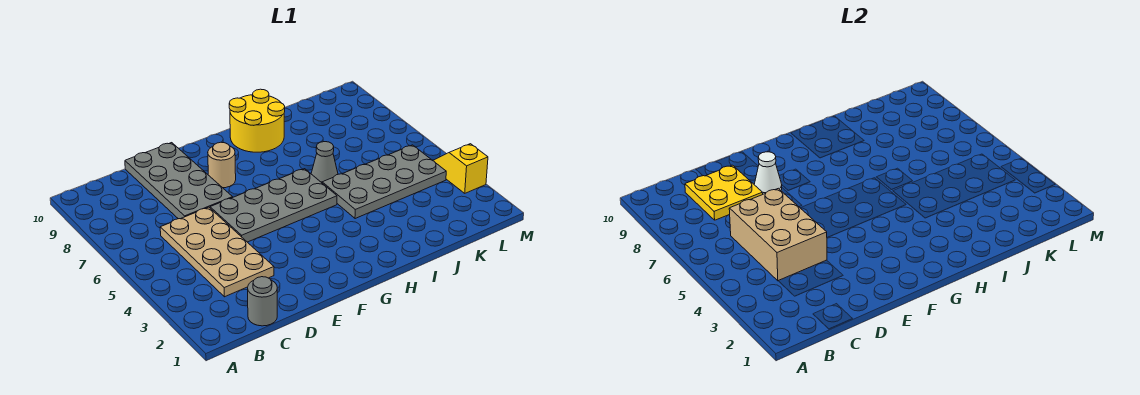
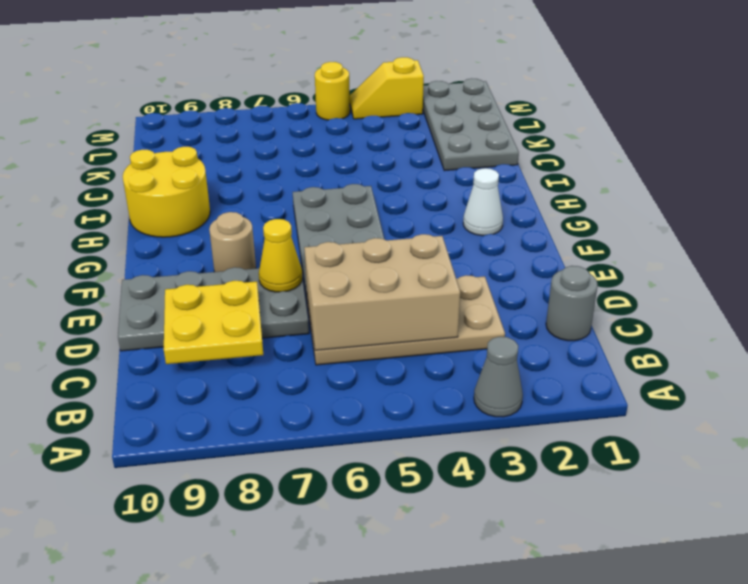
none -> yellow cone E7 level 2
white cone E8 level 2 -> white cone G2 level 1
grey plate I4:L5 level 1 -> grey plate J1:M2 level 1
grey cone I6 level 1 -> grey cone A3 level 1
none -> yellow round brick M5 level 1

